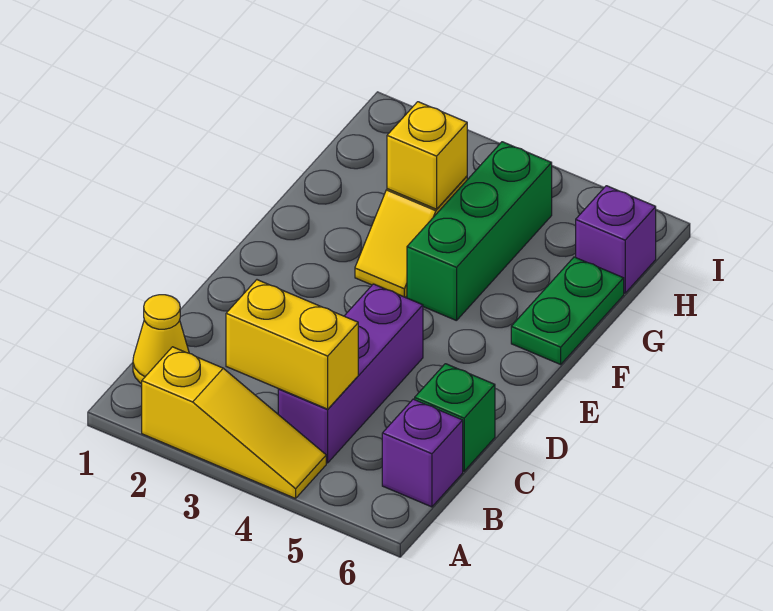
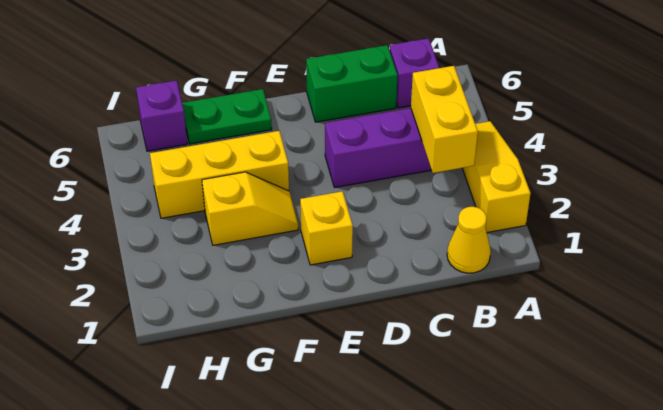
green brick C6 level 1 -> green brick C6:D6 level 1
green brick F4:H4 level 1 -> yellow brick F4:H4 level 1
yellow brick G3 level 2 -> yellow brick E2 level 1

